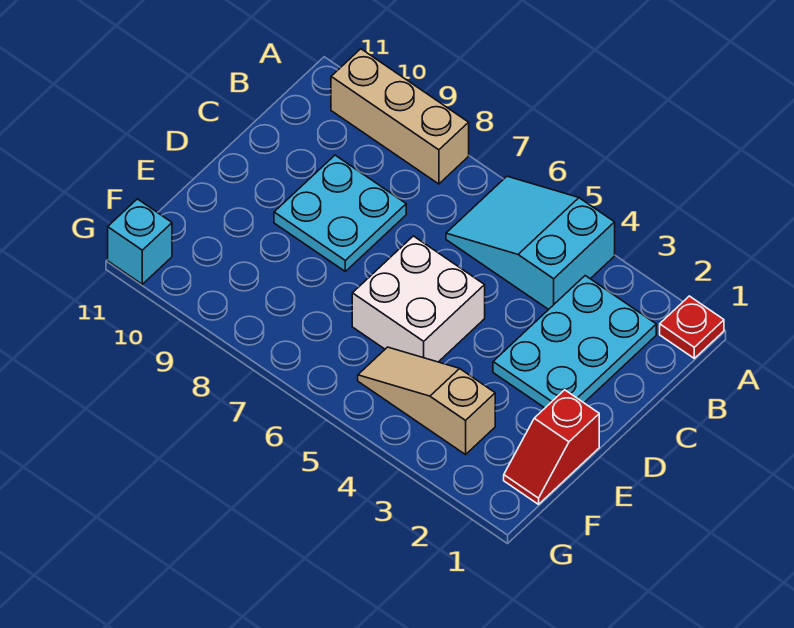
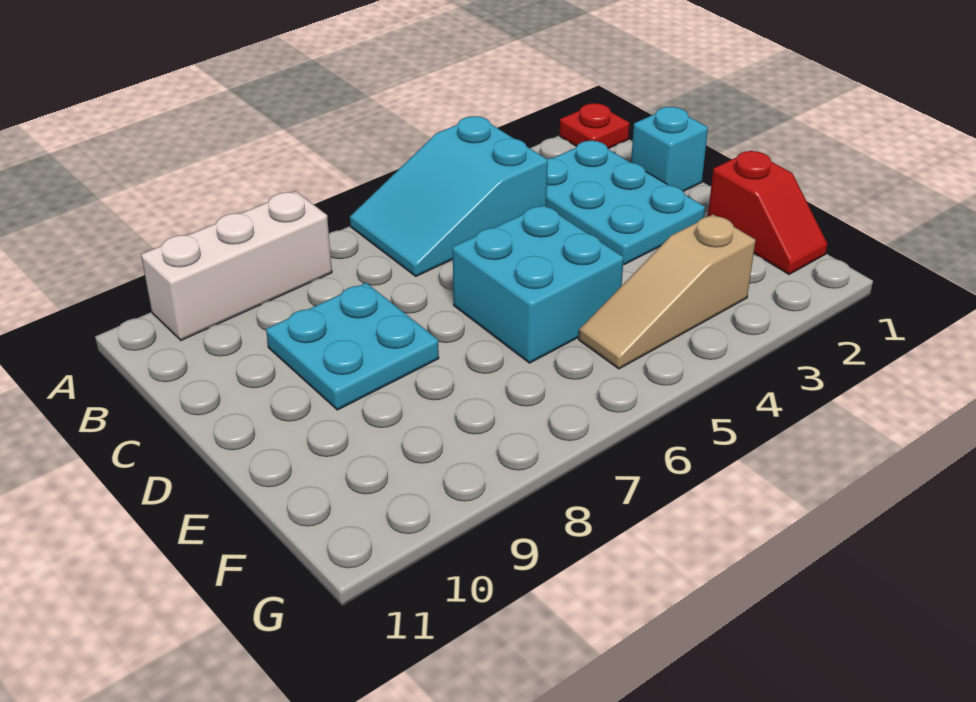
tan brick A8:A10 level 1 -> white brick A8:A10 level 1
white brick D5:E6 level 1 -> cyan brick D5:E6 level 1
cyan brick G11 level 1 -> cyan brick C1 level 1

